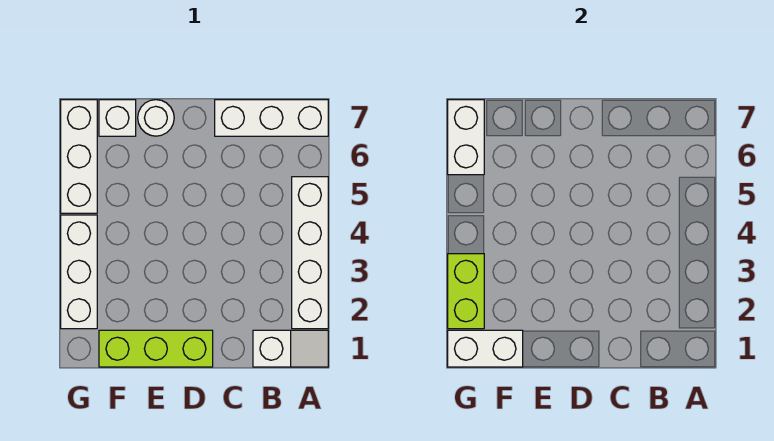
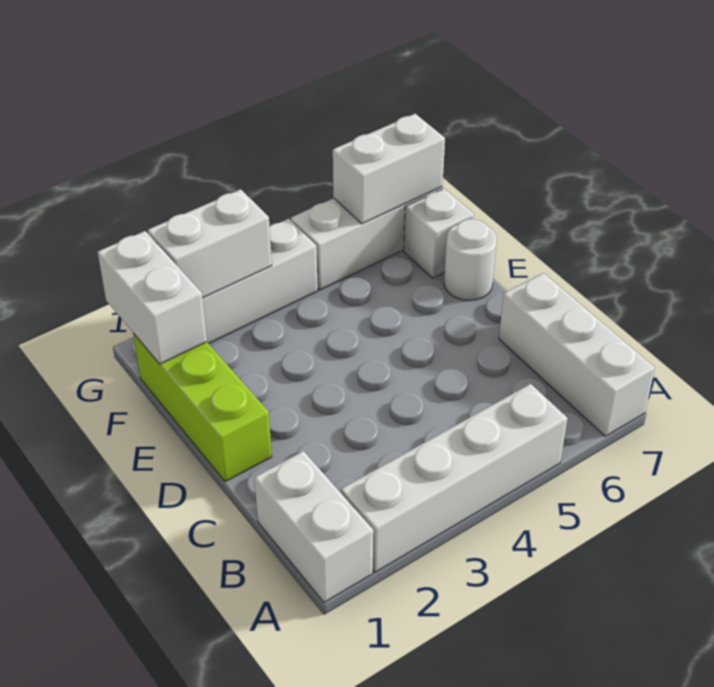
white slope A1:B1 level 1 top B -> white brick A1:B1 level 1
lime brick G2:G3 level 2 -> white brick G2:G3 level 2

